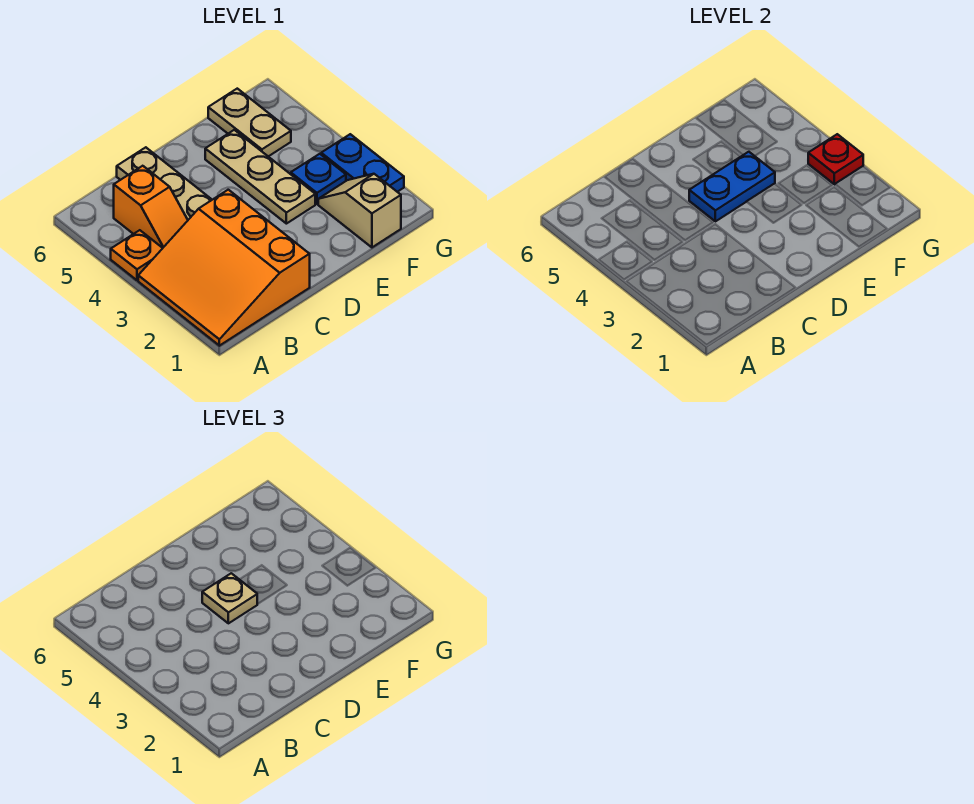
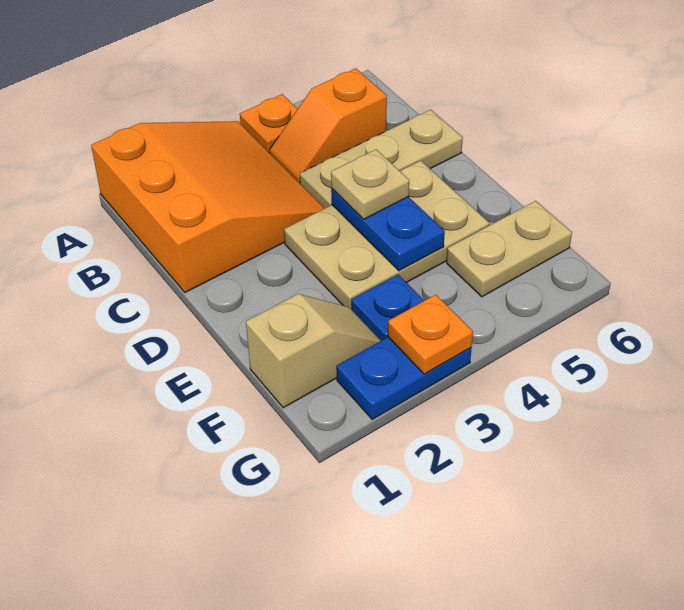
orange slope A1:C3 level 1 top C -> orange slope A1:C3 level 1 top 1
tan plate E3:E5 level 1 -> tan plate D3:E5 level 1
red plate G3 level 2 -> orange plate G3 level 2

